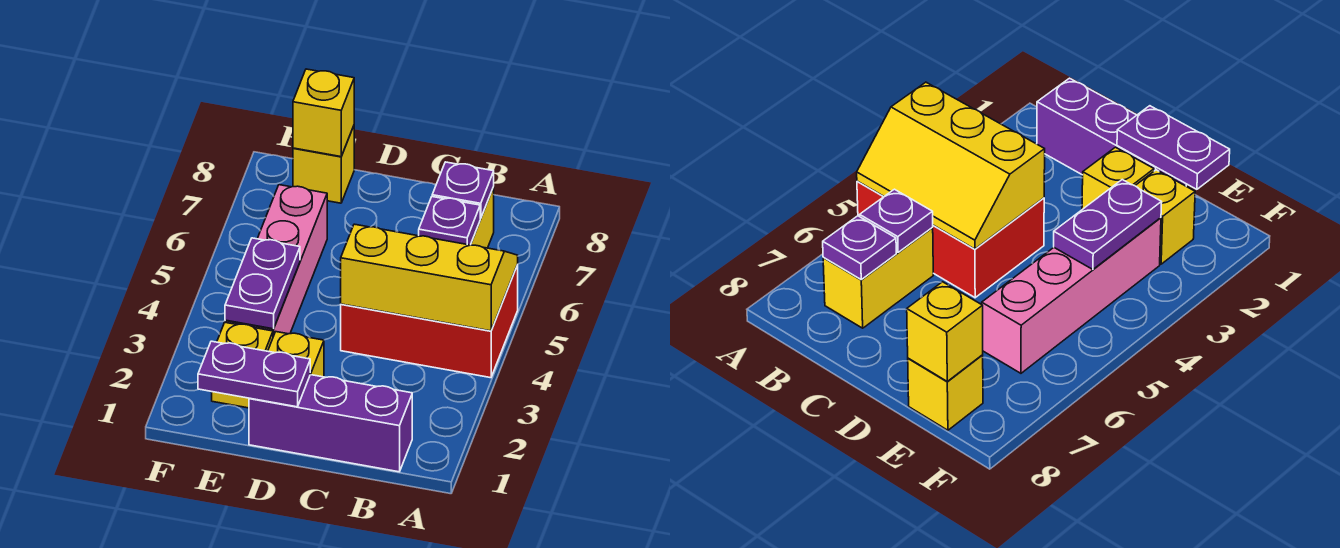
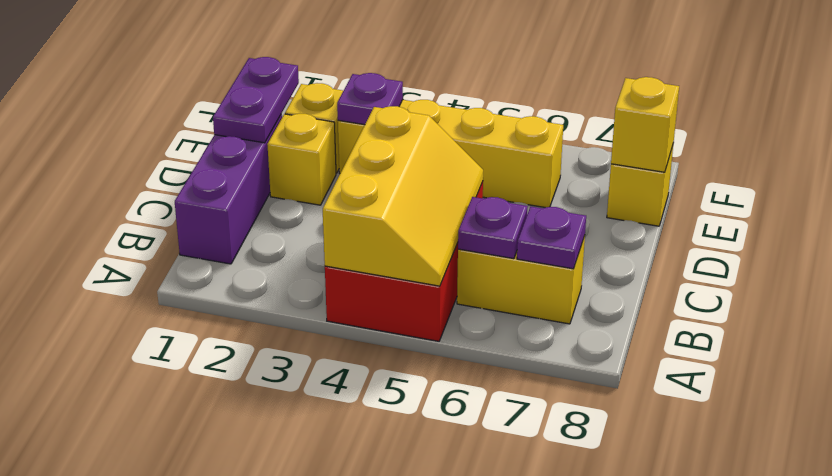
pink brick E3:E6 level 1 -> yellow brick E3:E6 level 1
purple plate E3:E4 level 2 -> purple plate E3 level 2

